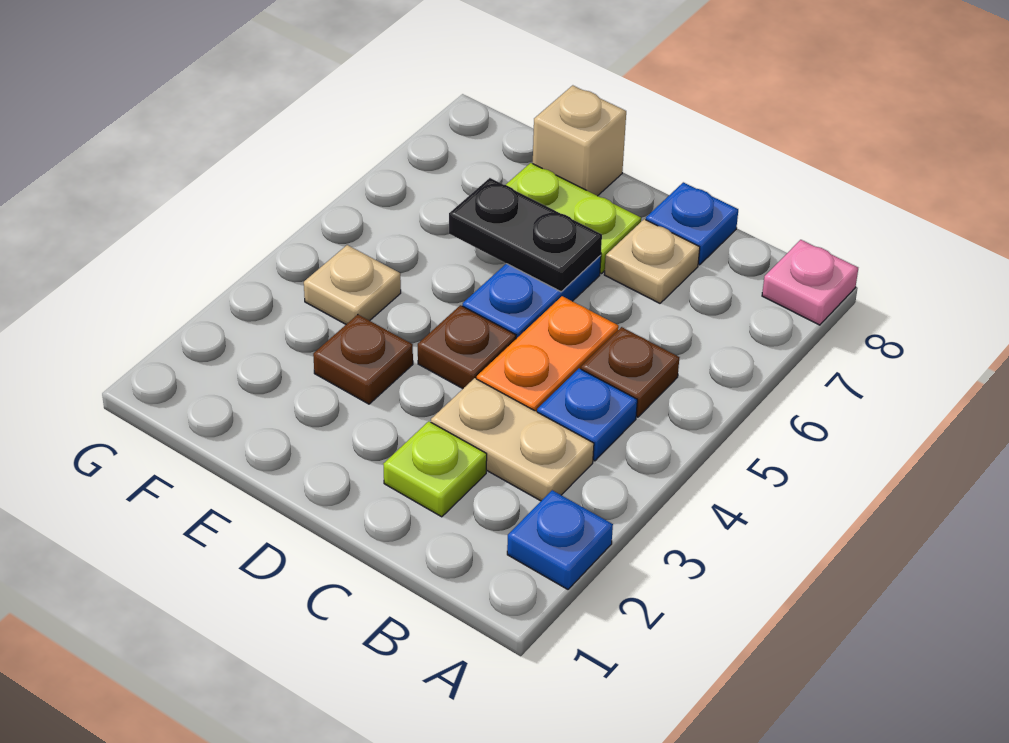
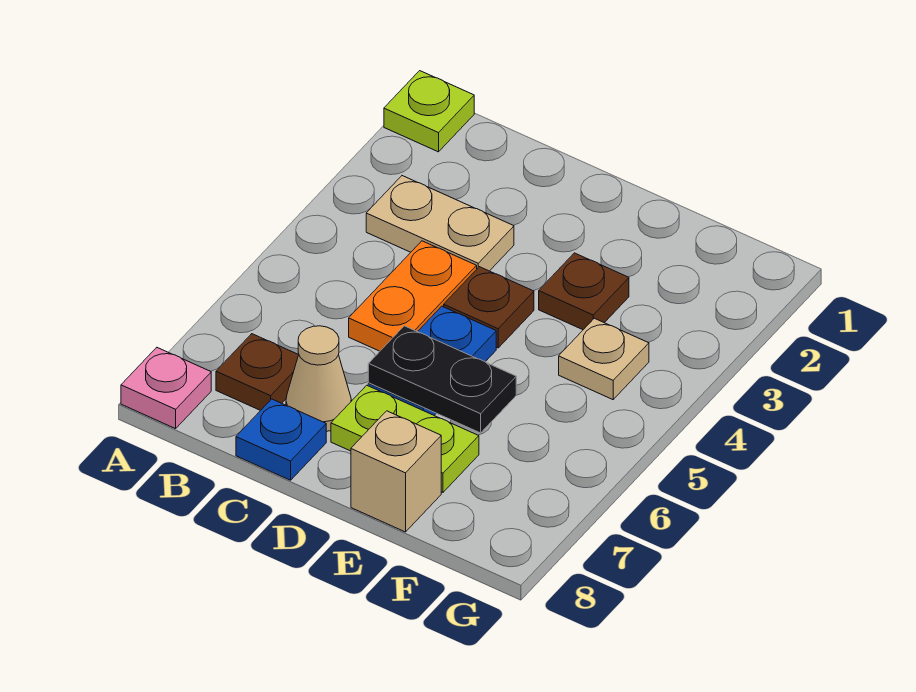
blue plate A2 level 1 -> none
blue plate B4 level 1 -> none
brown plate B5 level 1 -> brown plate B7 level 1
lime plate C2 level 1 -> lime plate A1 level 1
tan plate C7 level 1 -> tan cone C7 level 1

